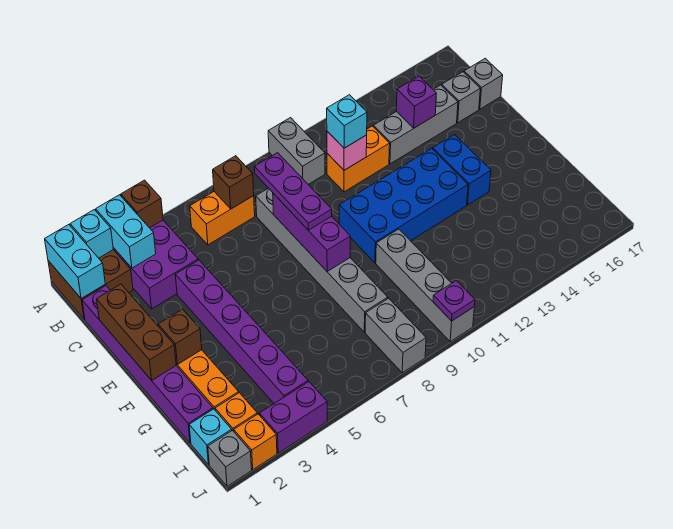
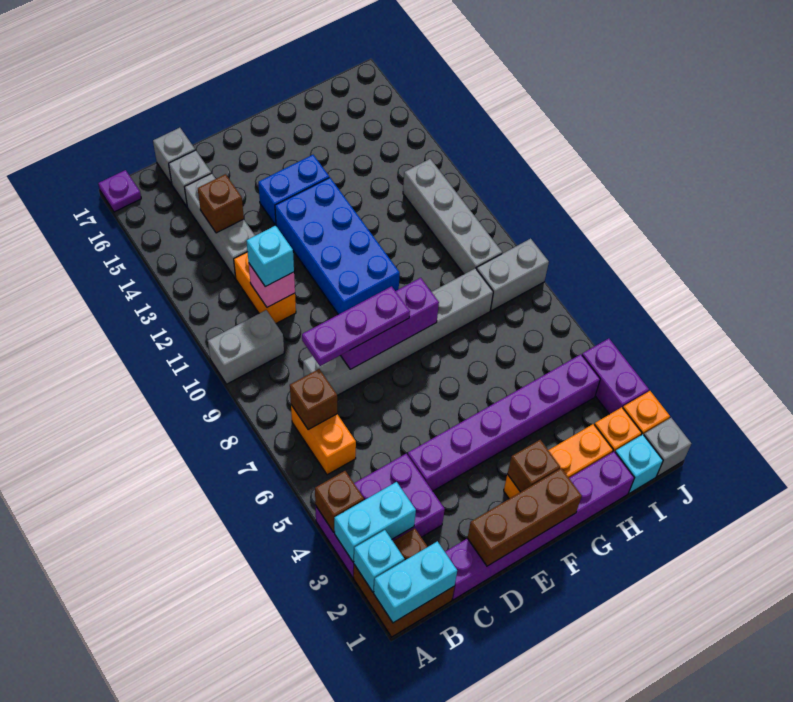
purple brick C14 level 2 -> brown brick C14 level 2
grey brick G10:J10 level 1 -> grey brick I9:I12 level 1
purple plate J10 level 2 -> purple plate A17 level 1

